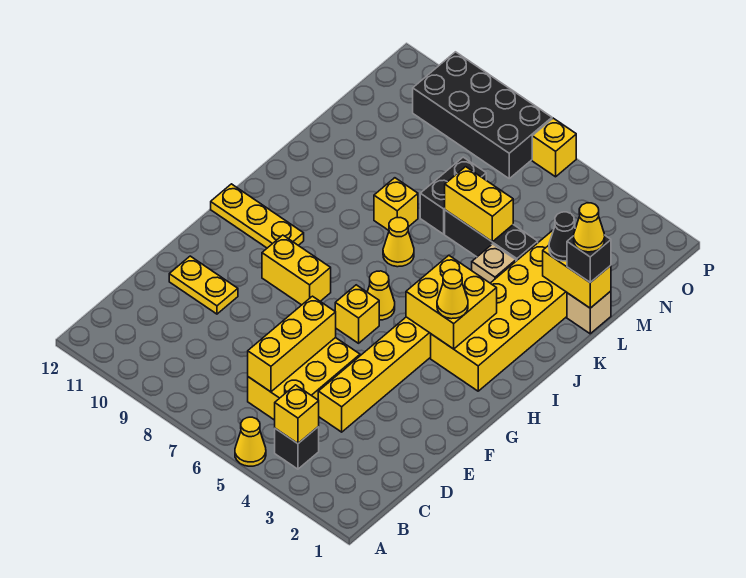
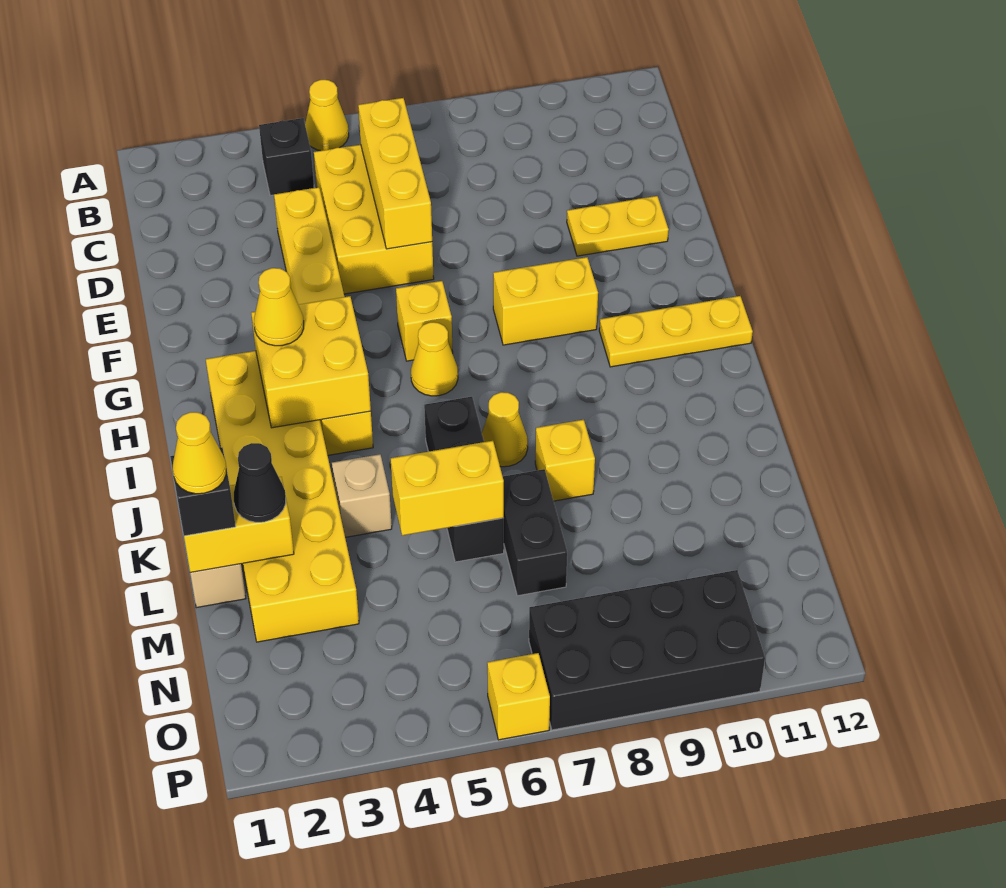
yellow brick B4 level 2 -> none
black brick L4:L6 level 1 -> black brick J6:L6 level 1

